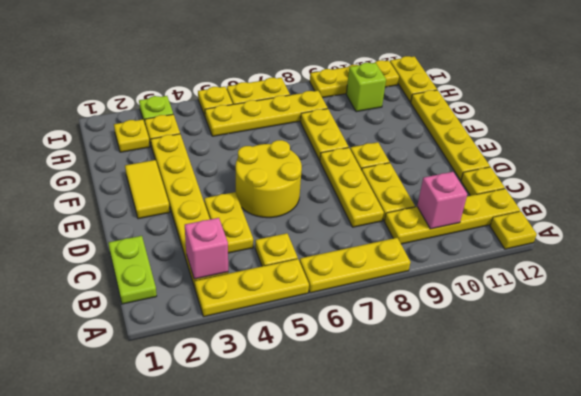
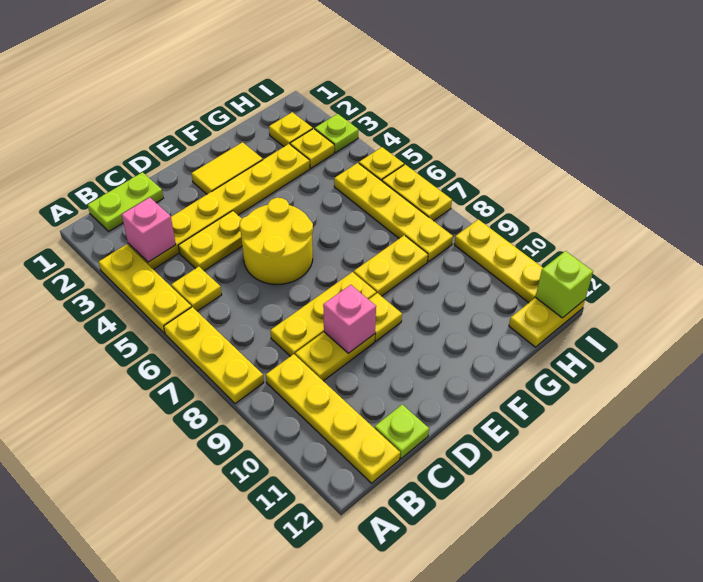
yellow plate A12 level 1 -> none
pink brick B10 level 2 -> pink brick D9 level 2
yellow plate C12 level 1 -> lime plate C12 level 1
yellow plate D12:G12 level 1 -> none
lime brick H10 level 1 -> lime brick I12 level 2

